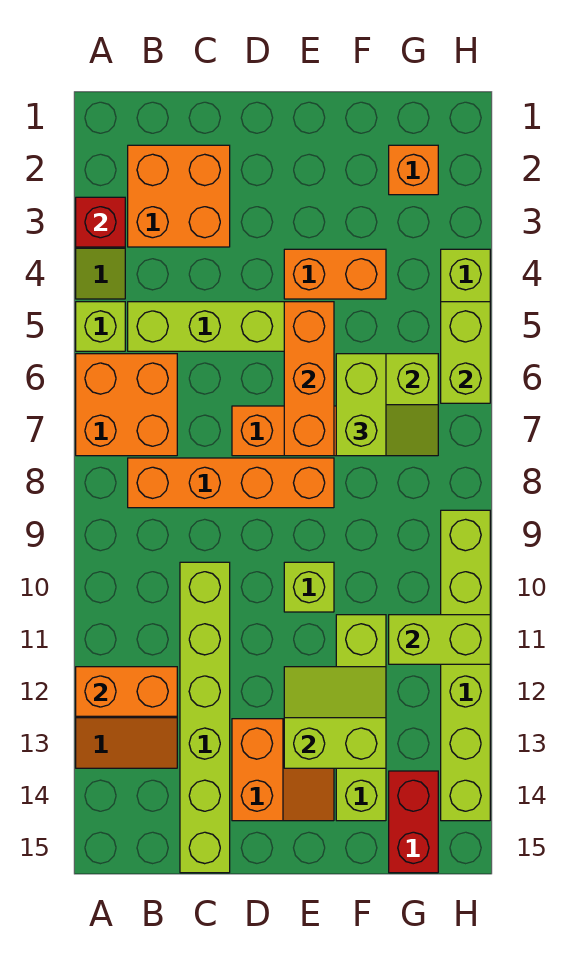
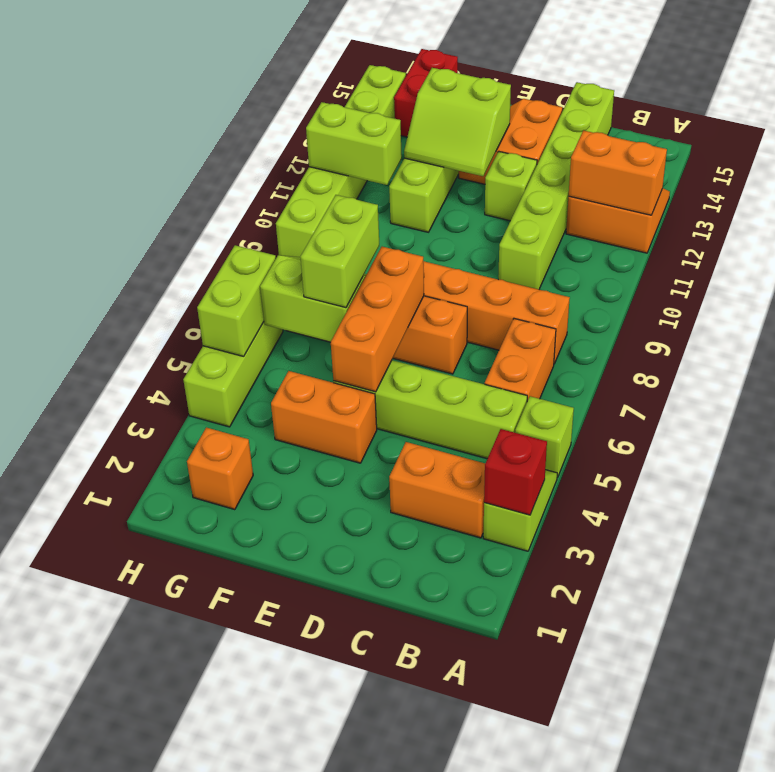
orange brick A6:B7 level 1 -> orange brick B6:B7 level 1
orange brick B2:C3 level 1 -> orange brick B3:C3 level 1
lime brick E10 level 1 -> lime brick D12 level 1

